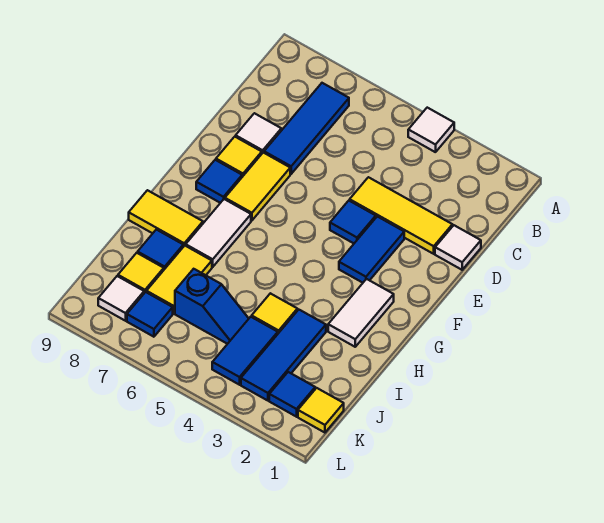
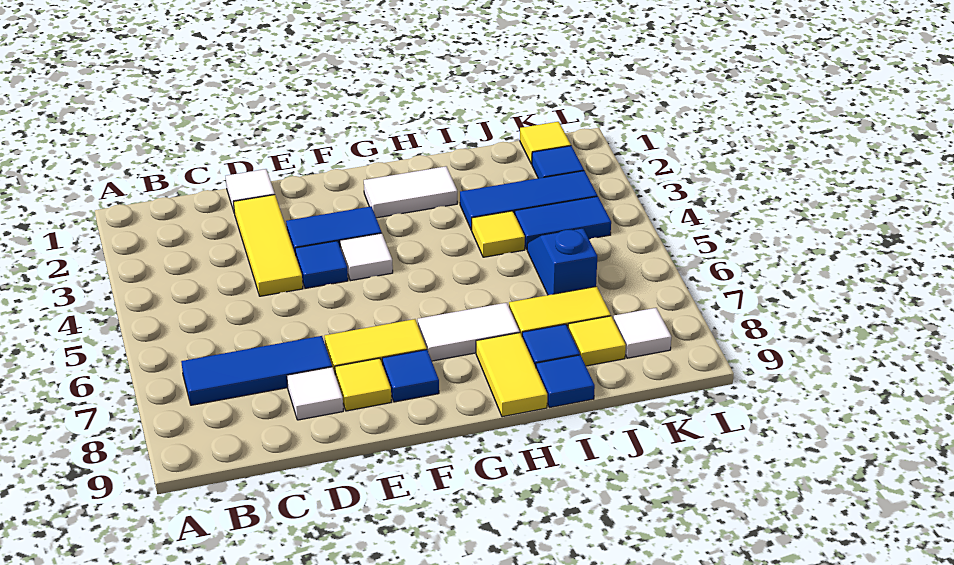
white tile A4 level 1 -> white tile F4 level 1
blue tile K7 level 1 -> blue tile I9 level 1

